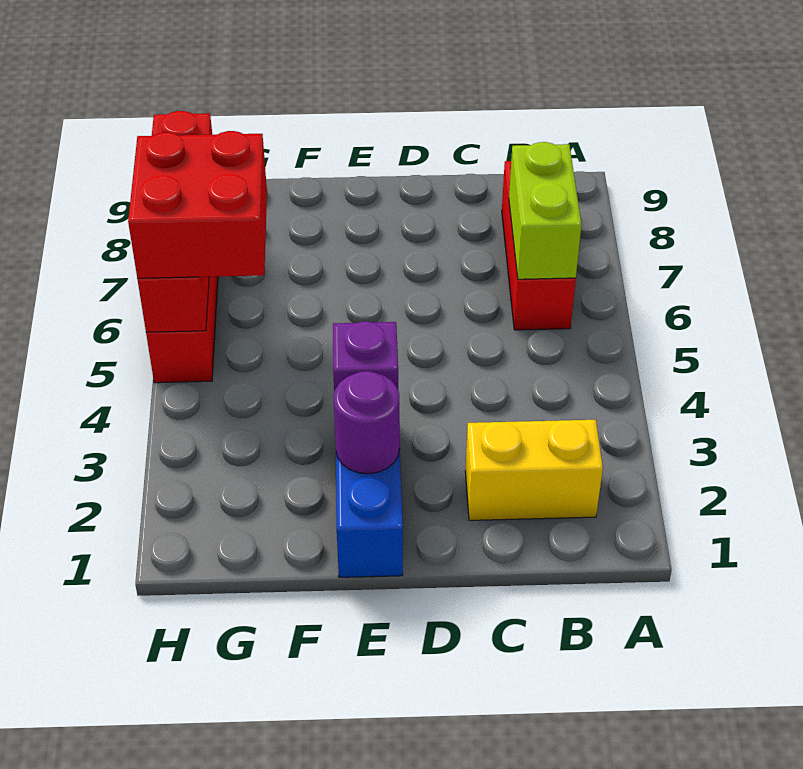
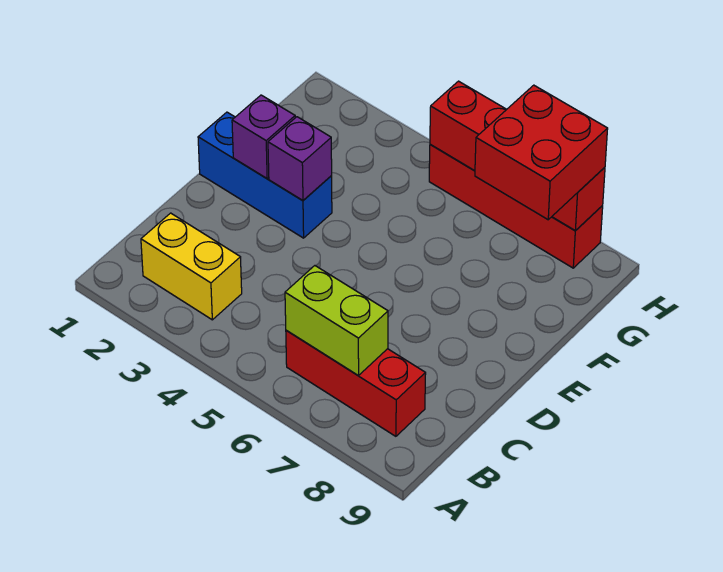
yellow brick B2:C2 level 1 -> yellow brick B2:B3 level 1
purple round brick E2 level 2 -> purple brick E2 level 2
red brick G5:H6 level 3 -> red brick G7:H8 level 3

